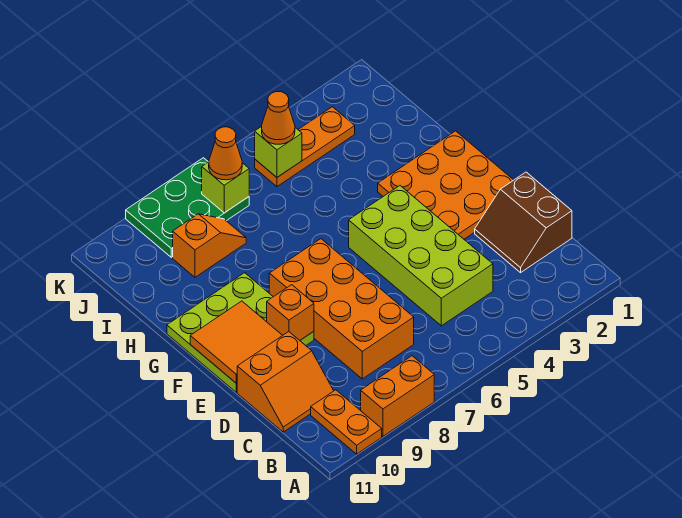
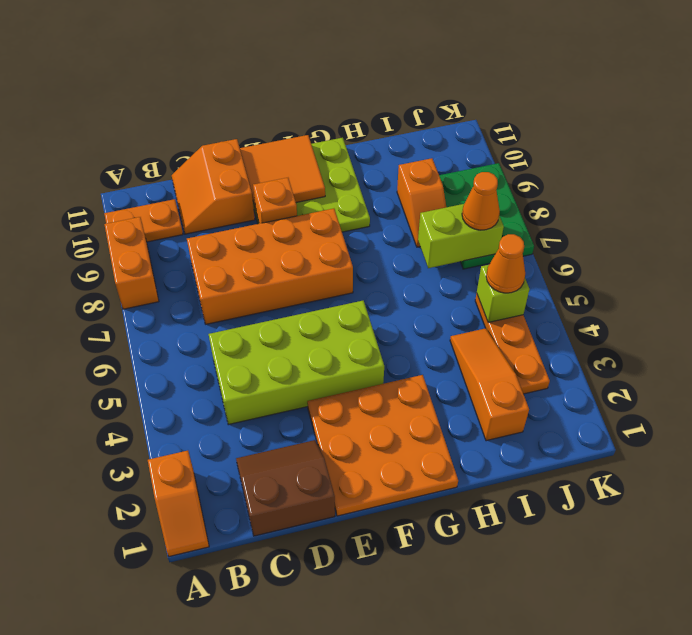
none -> orange slope A1:A2 level 1 top 2
none -> orange slope I2:I4 level 1 top 2
lime brick J7 level 2 -> lime brick I7:J7 level 2

